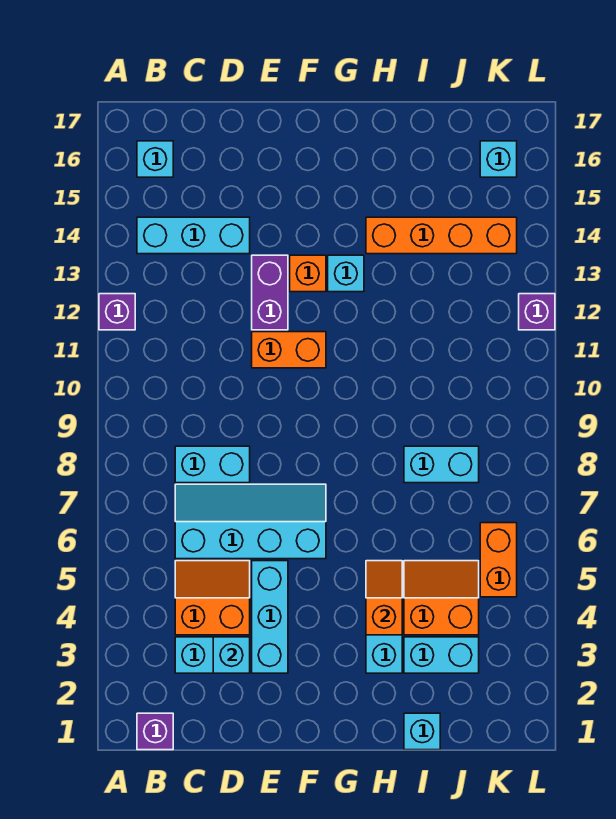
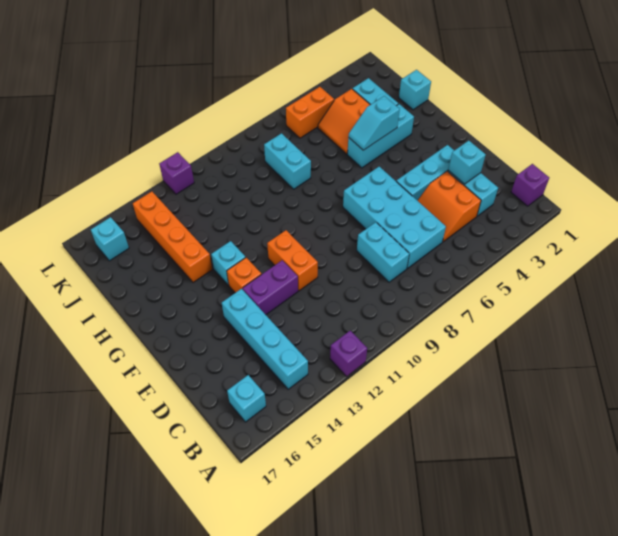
cyan brick B14:D14 level 1 -> cyan brick B14:E14 level 1
cyan slope C6:F7 level 1 top 6 -> cyan brick C6:F7 level 1
orange slope H4:H5 level 2 top 4 -> cyan slope H4:H5 level 2 top 4

